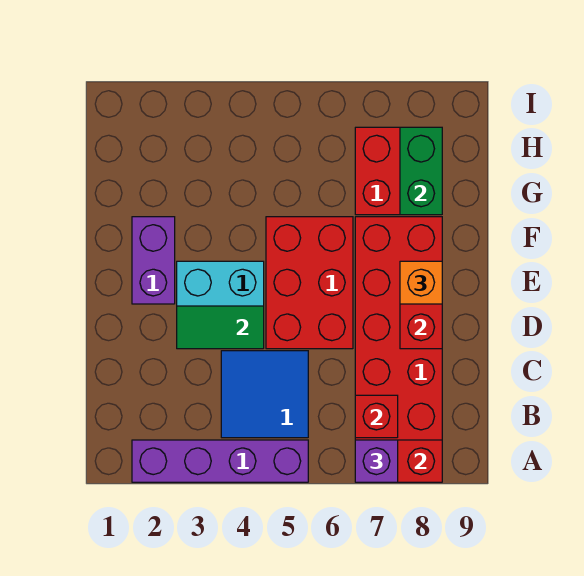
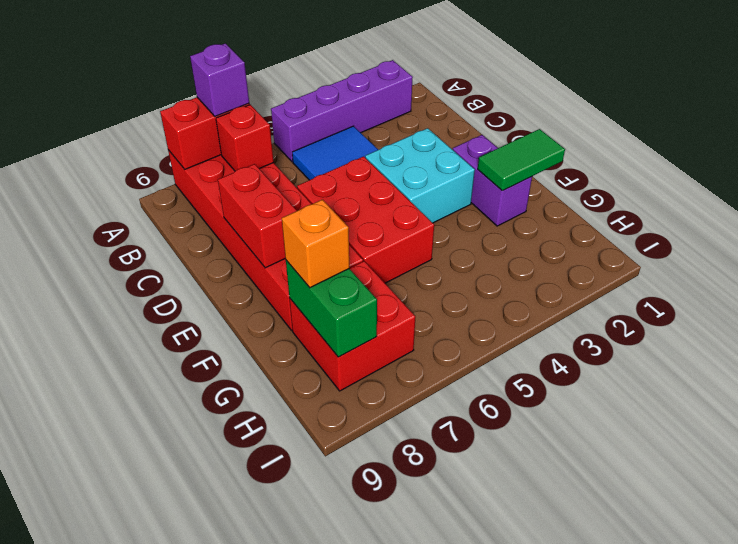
green tile D3:D4 level 2 -> green tile F1:F2 level 2
orange brick E8 level 3 -> orange brick G8 level 3

